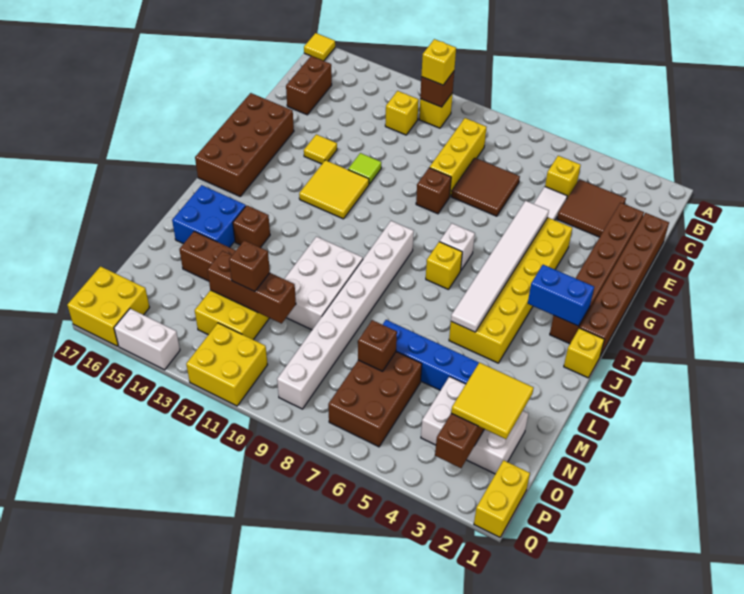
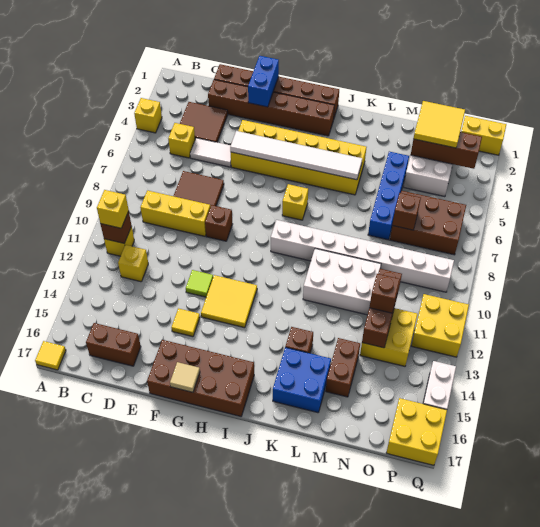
none -> tan tile G17 level 2
white brick H7 level 1 -> none
blue brick I2:I3 level 2 -> blue brick F1:F2 level 2
yellow brick J1 level 1 -> yellow brick A4 level 1

